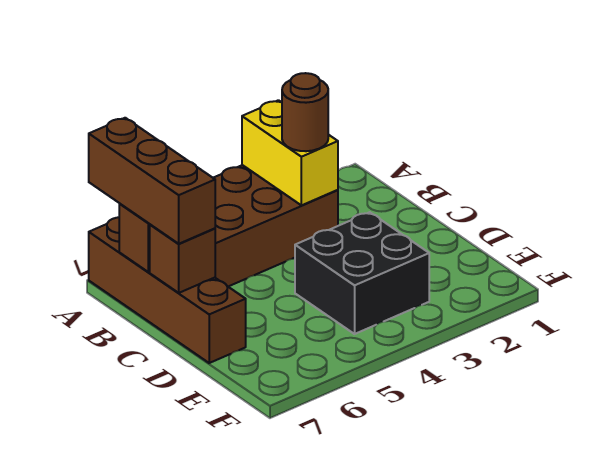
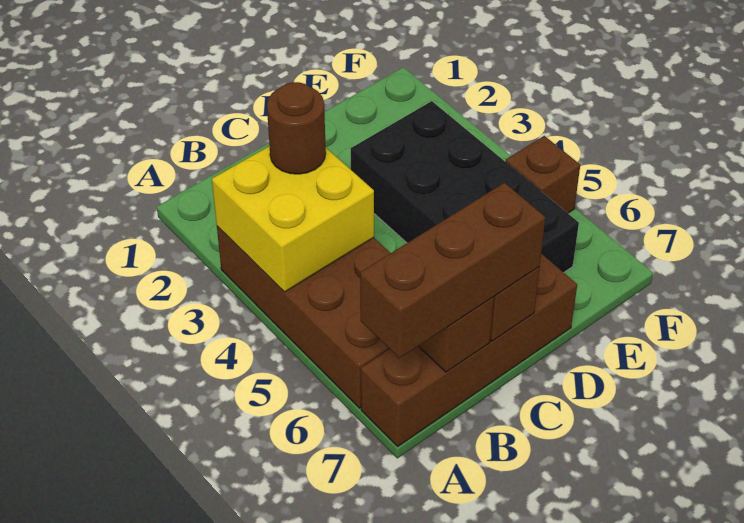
yellow brick A3:B3 level 2 -> yellow brick A3:B4 level 2
black brick D3:E4 level 1 -> black brick D3:E6 level 1
none -> brown brick F5 level 1

